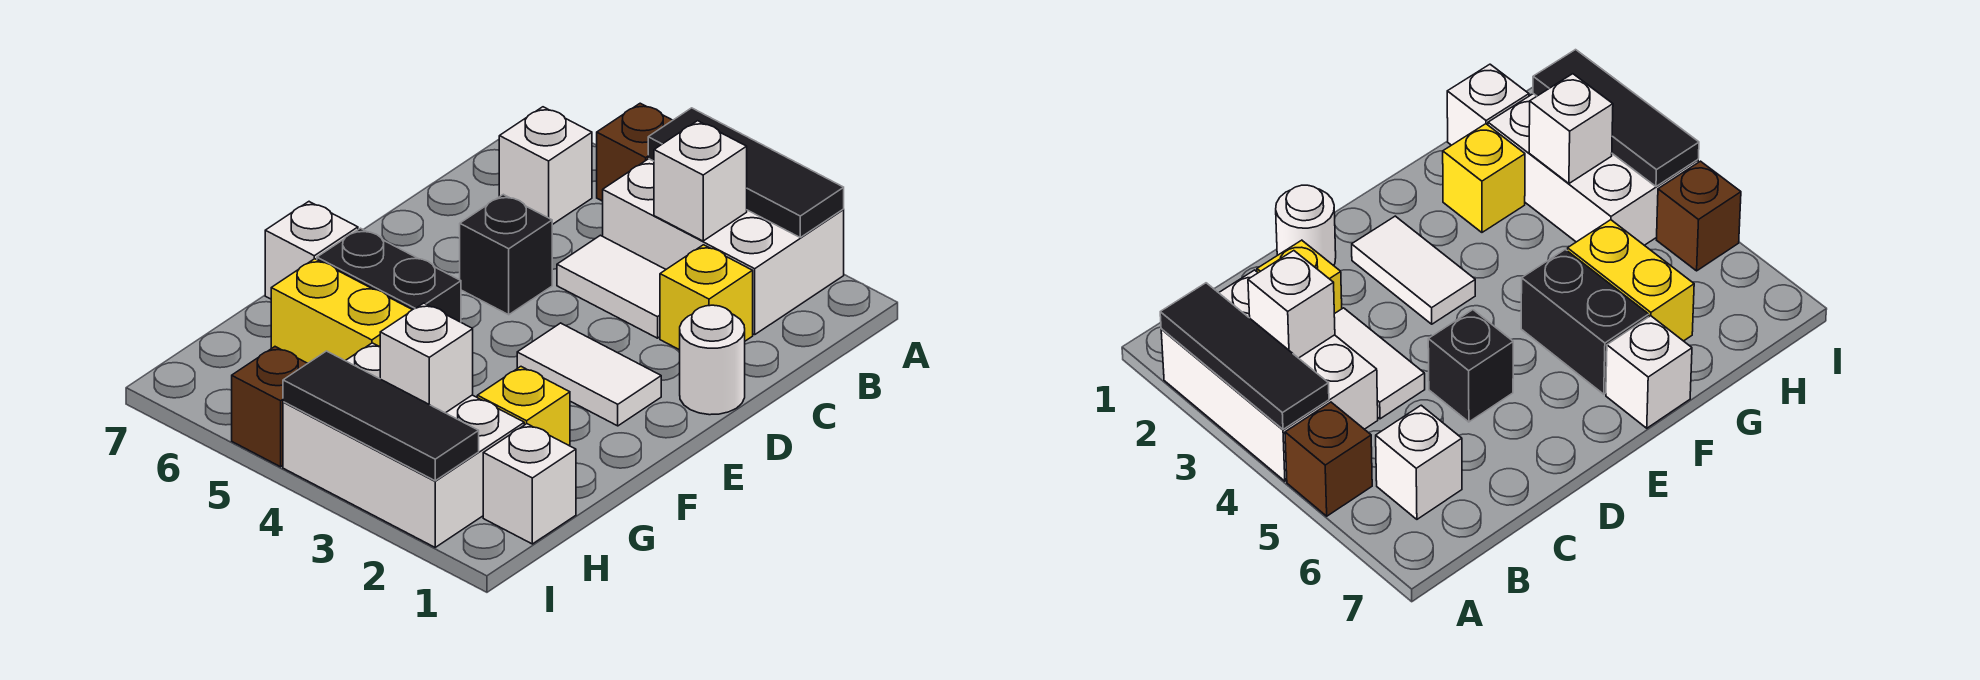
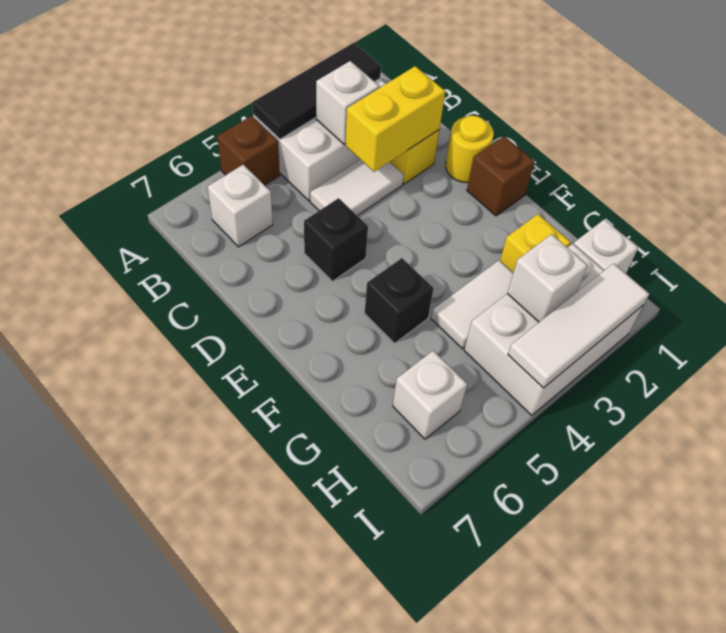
white round brick D1 level 1 -> yellow round brick D1 level 1
white tile E2:E3 level 1 -> white tile G3:G4 level 1
black brick F5:F6 level 1 -> black brick F5 level 1
white brick F7 level 1 -> white brick H6 level 1
yellow brick G5:G6 level 1 -> yellow brick C2:C3 level 2
black tile I2:I4 level 2 -> white tile I2:I4 level 2
brown brick I5 level 1 -> brown brick E1 level 1

